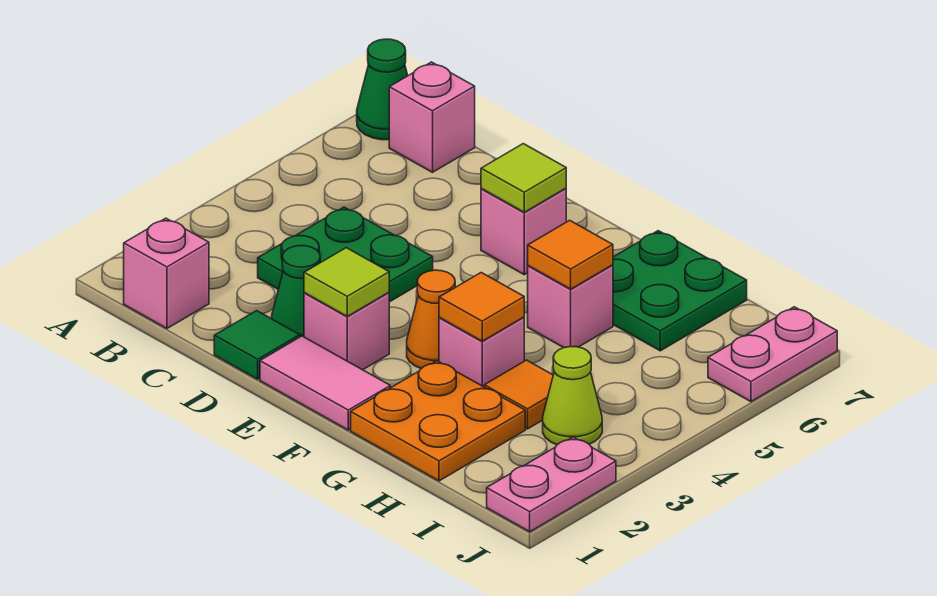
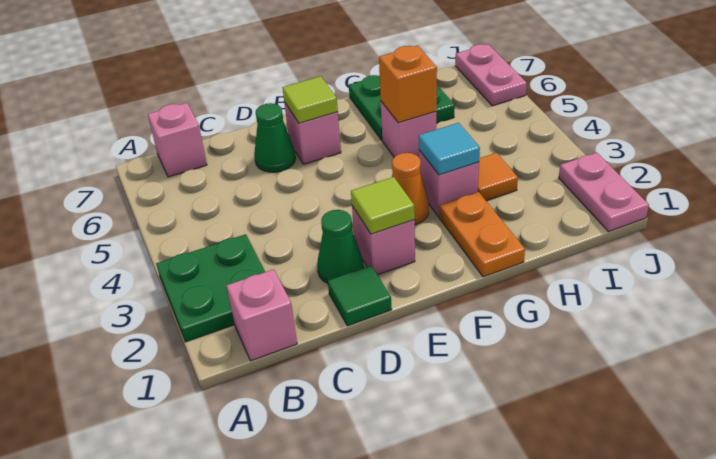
green cone A7 level 1 -> green cone D6 level 1
green plate C3:D4 level 1 -> green plate A2:B3 level 1
pink tile E1:F1 level 1 -> none
orange plate G1:H2 level 1 -> orange plate G1:G2 level 1
orange tile G3 level 2 -> cyan tile G3 level 2
orange tile G5 level 2 -> orange brick G5 level 2
lime cone I3 level 1 -> none

